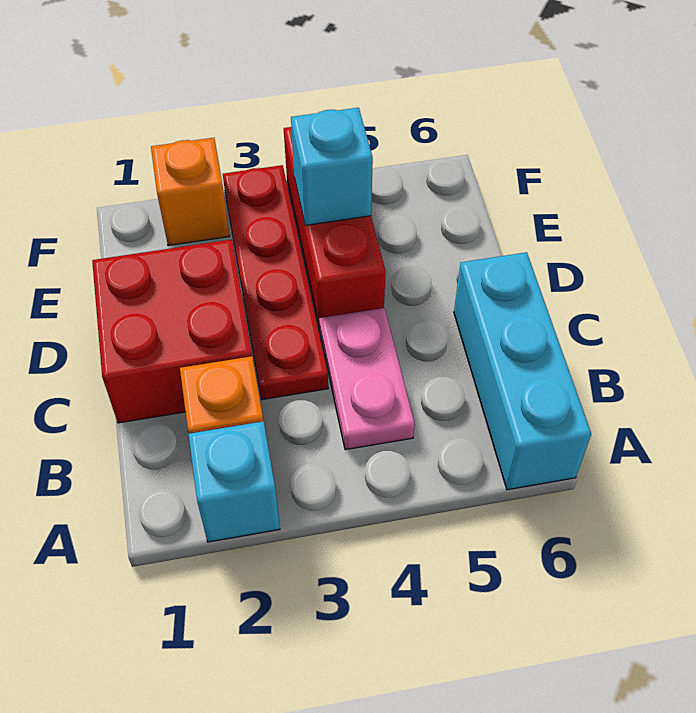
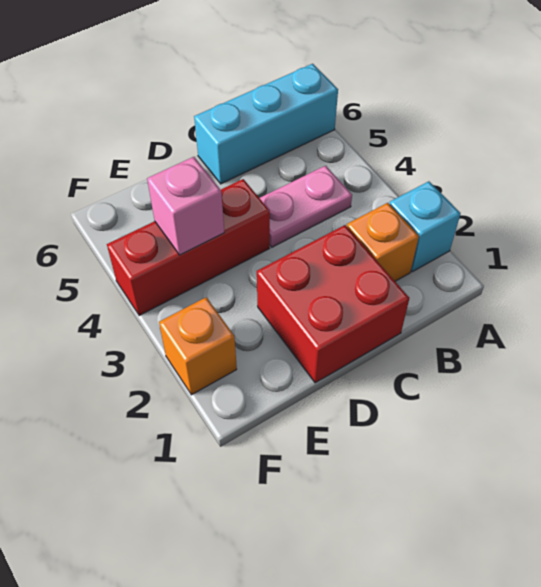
red plate C3:F3 level 1 -> none
cyan brick E4 level 2 -> pink brick E4 level 2

